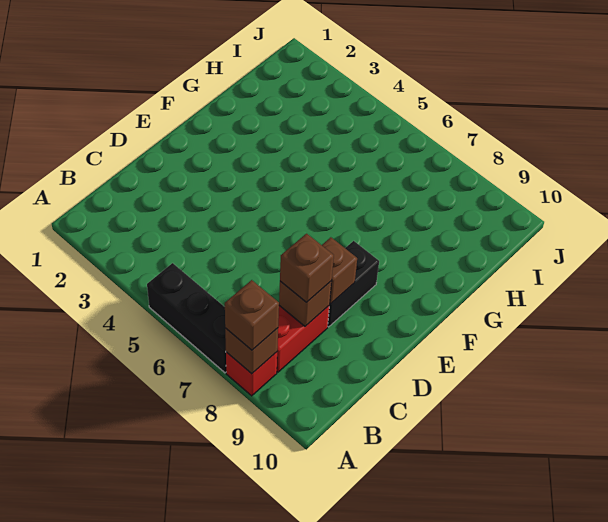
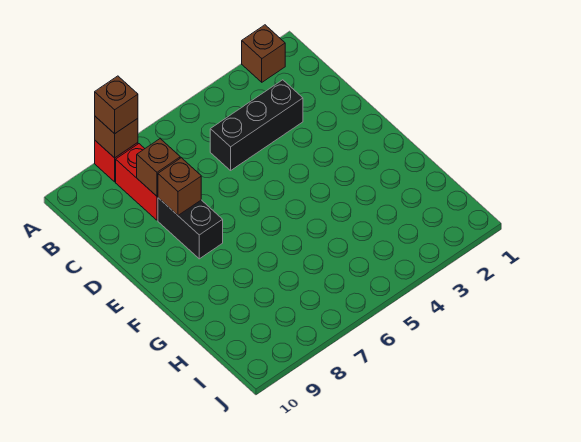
black brick A5:A7 level 1 -> black brick C3:C5 level 1
brown brick C8 level 3 -> brown brick A2 level 1

